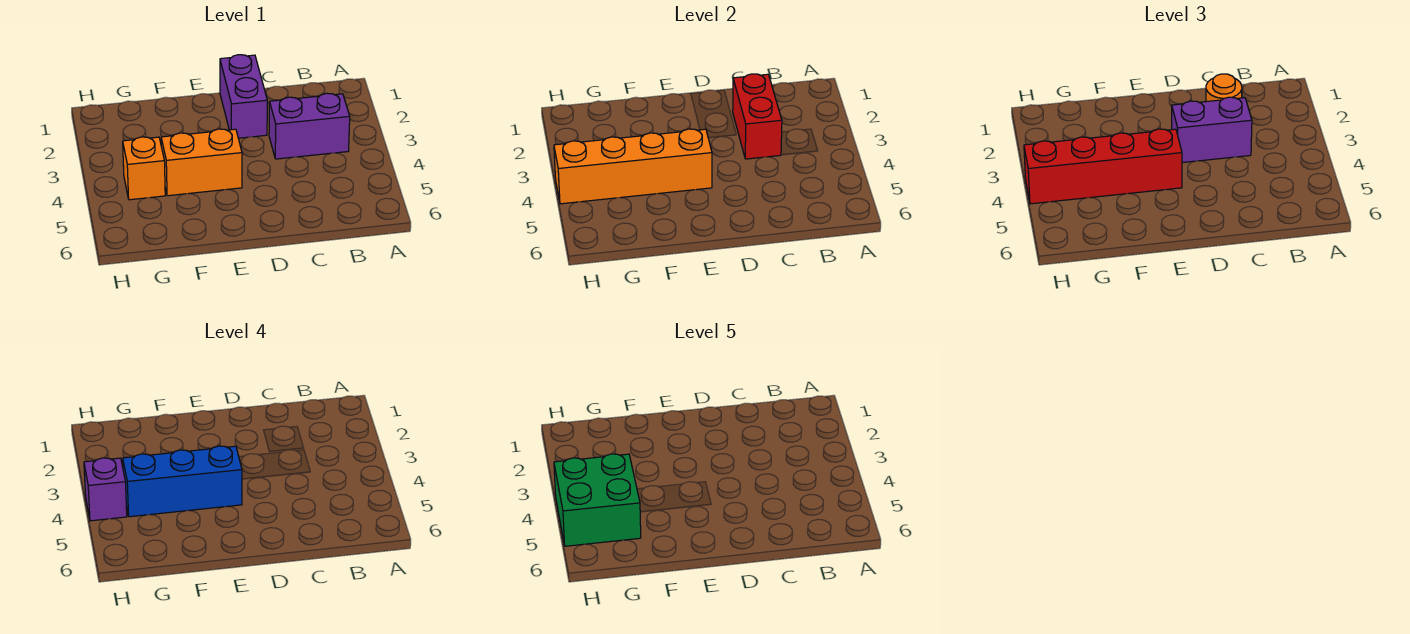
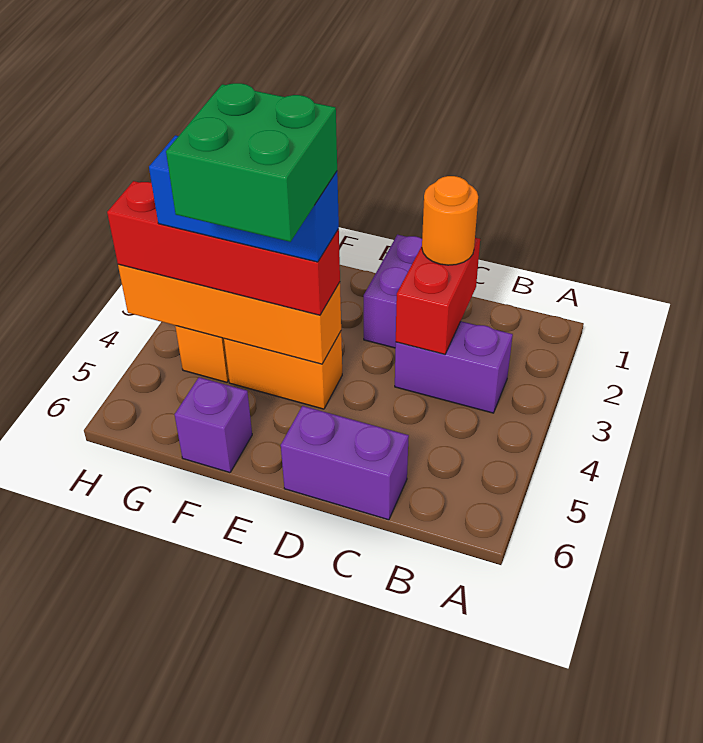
purple brick C3:D3 level 3 -> purple brick C6:D6 level 1
green brick G4:H5 level 5 -> green brick E4:F5 level 5
purple brick H4 level 4 -> purple brick F6 level 1

